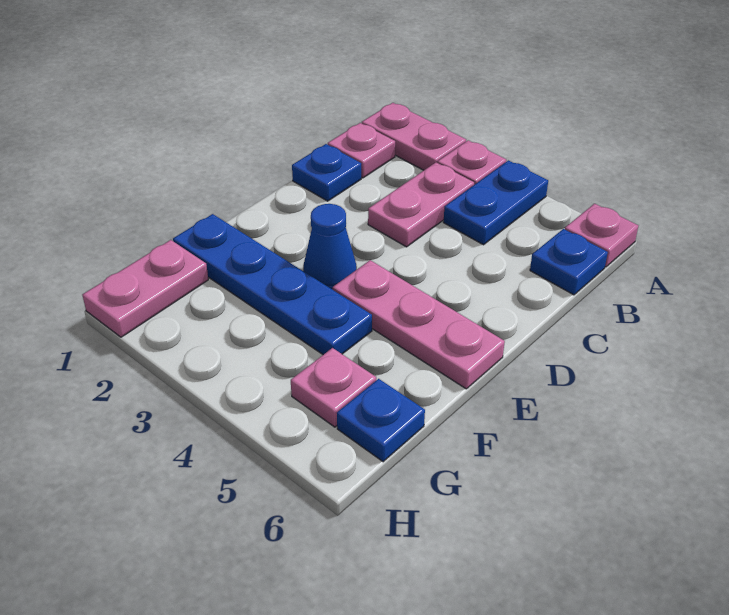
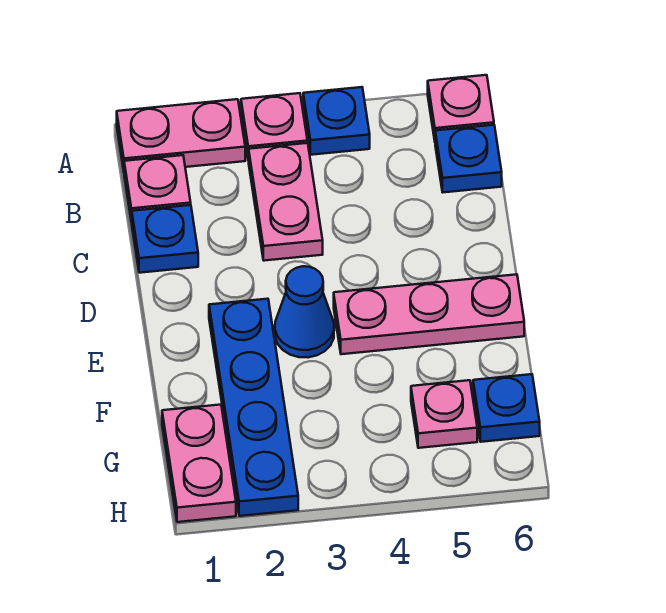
blue plate A4:B4 level 1 -> blue plate A4 level 1
blue plate F1:F4 level 1 -> blue plate E2:H2 level 1

